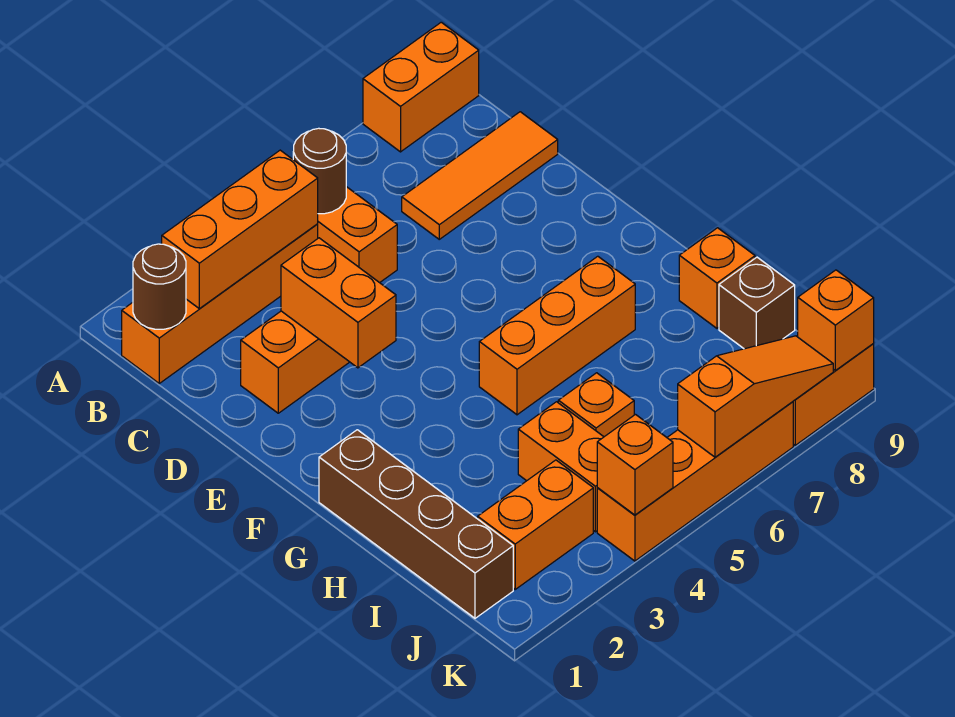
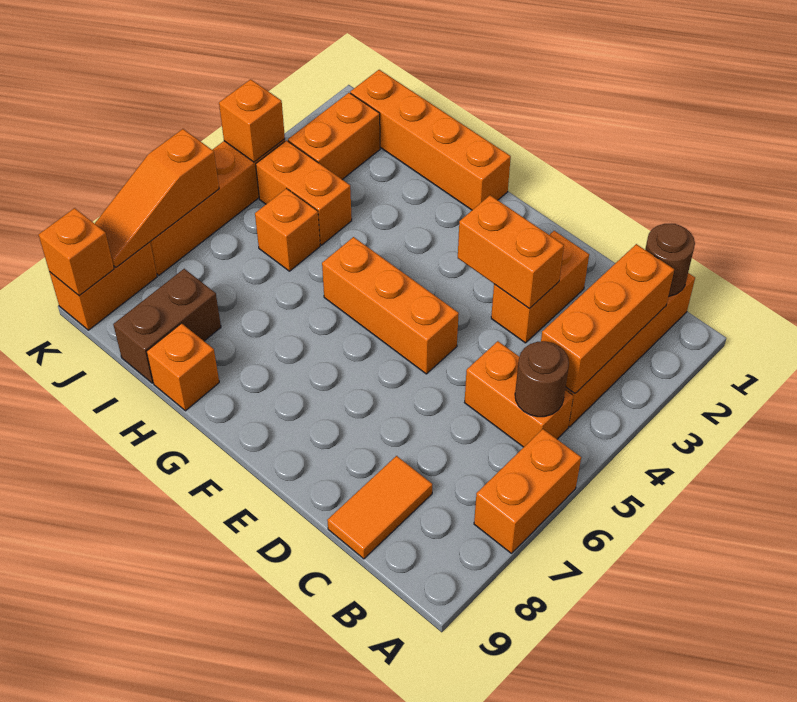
orange brick A8:A9 level 1 -> orange brick A6:A7 level 1
orange tile C7:C9 level 1 -> orange tile C8:C9 level 1
brown brick G1:J1 level 1 -> orange brick G1:J1 level 1
orange brick G5:G7 level 1 -> orange brick E5:G5 level 1
brown brick I9 level 1 -> brown brick I8:I9 level 1

